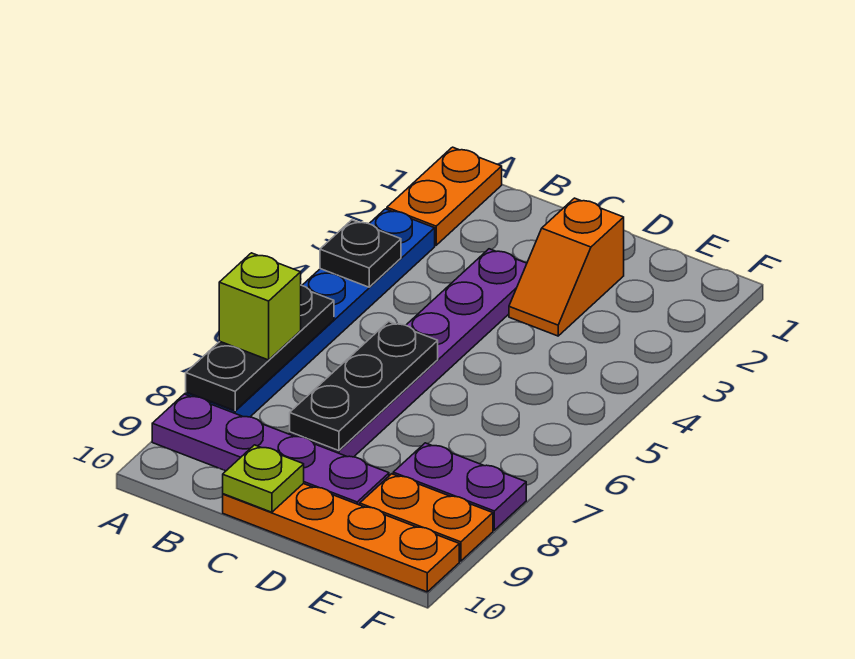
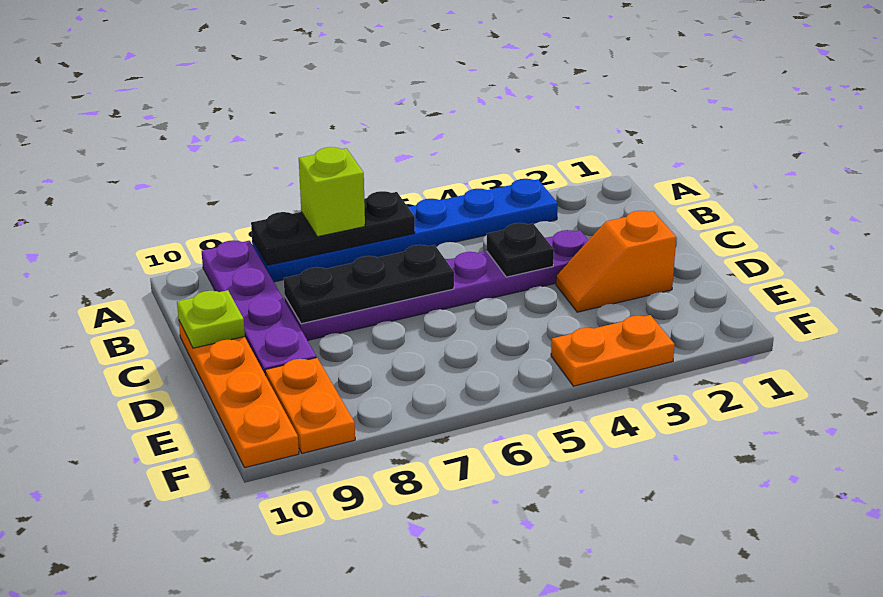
orange plate A1:A2 level 1 -> orange plate F3:F4 level 1
black plate A4 level 2 -> black plate C4 level 2
purple plate E8:F8 level 1 -> none

